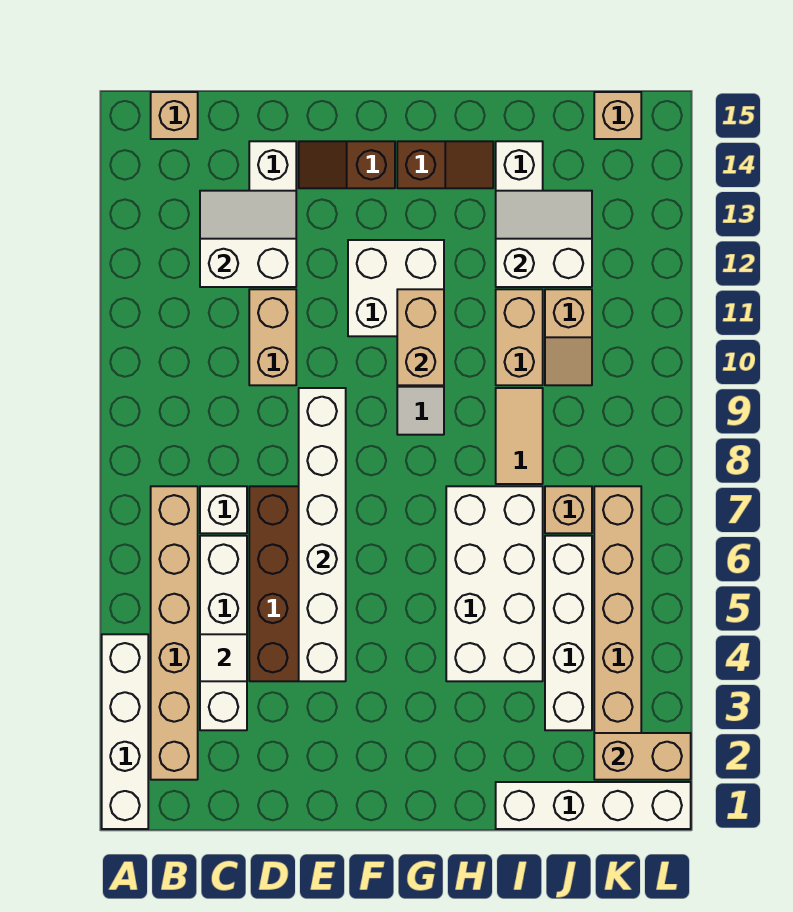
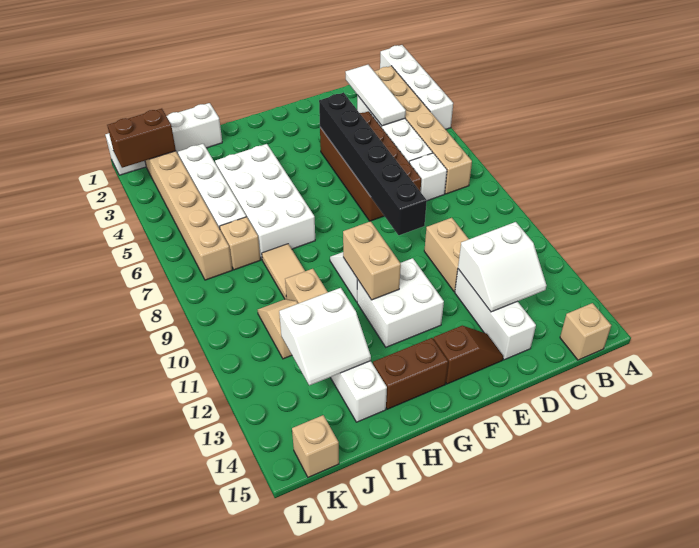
white tile C4 level 2 -> white tile C2:C4 level 2
white brick E4:E9 level 2 -> black brick E4:E9 level 2
brown slope G14:H14 level 1 top G -> brown brick G14:H14 level 1
tan brick K2:L2 level 2 -> brown brick K2:L2 level 2

